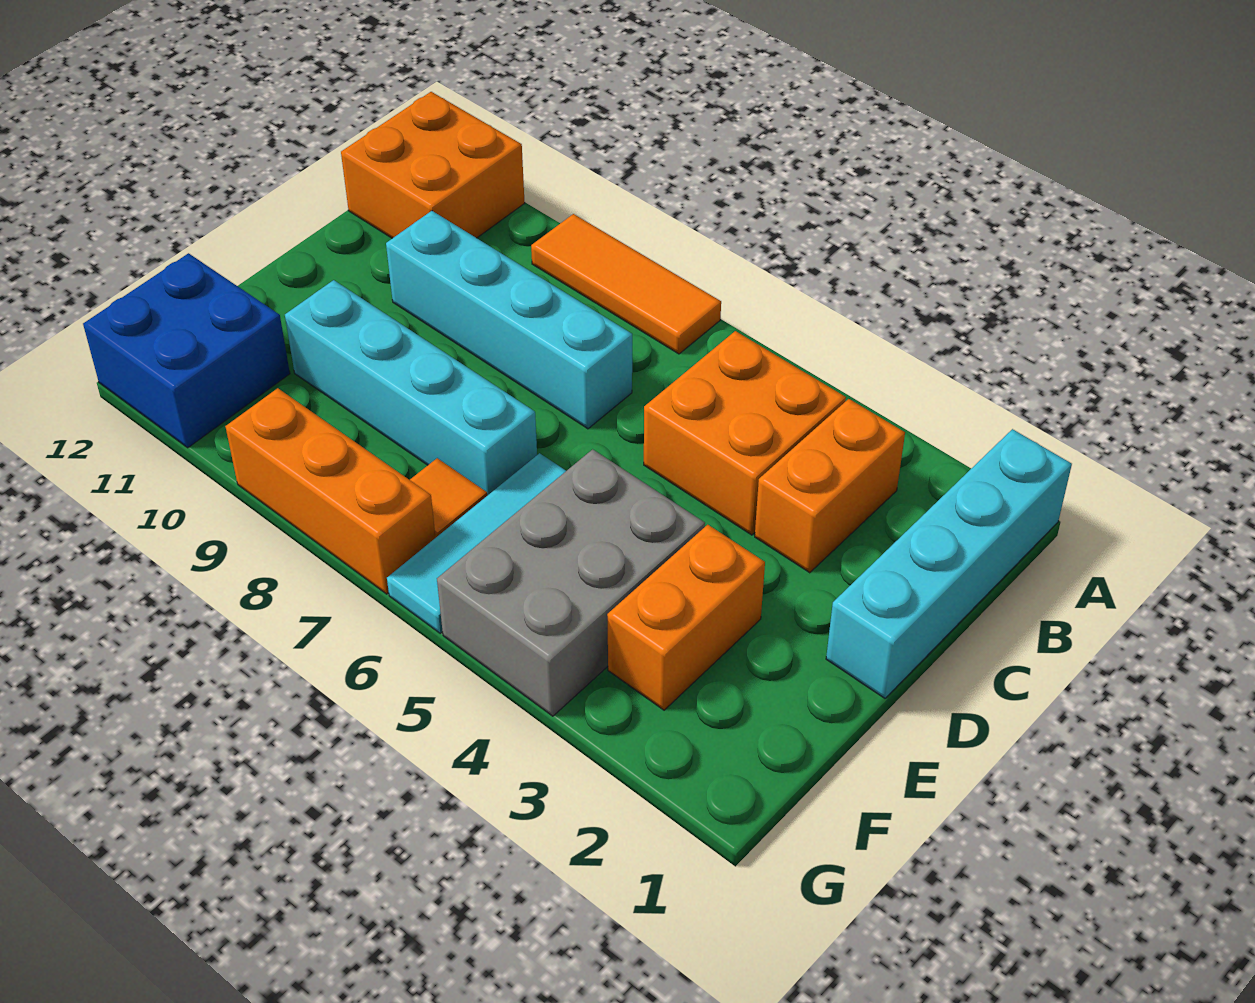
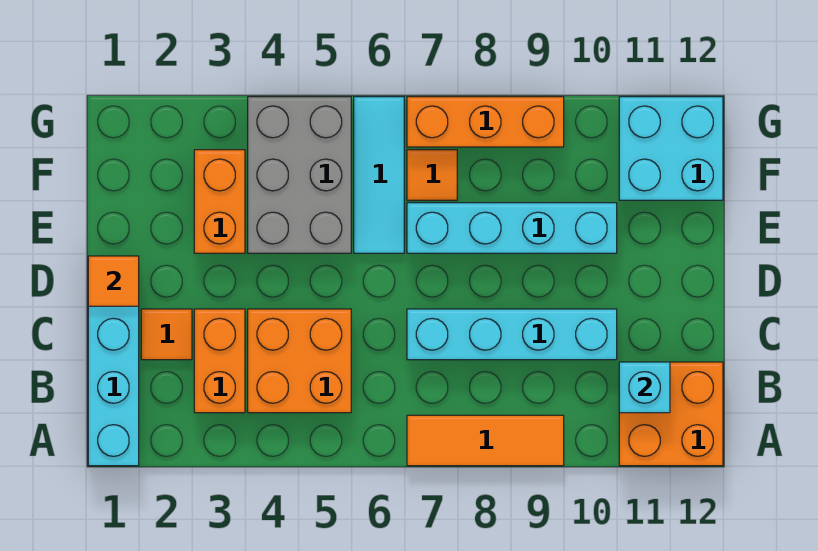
none -> cyan brick B11 level 2
none -> orange tile C2 level 1
none -> orange tile D1 level 2
blue brick F11:G12 level 1 -> cyan brick F11:G12 level 1

